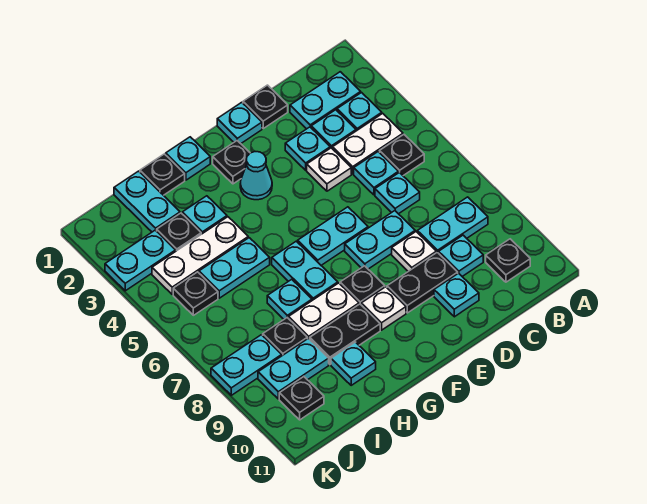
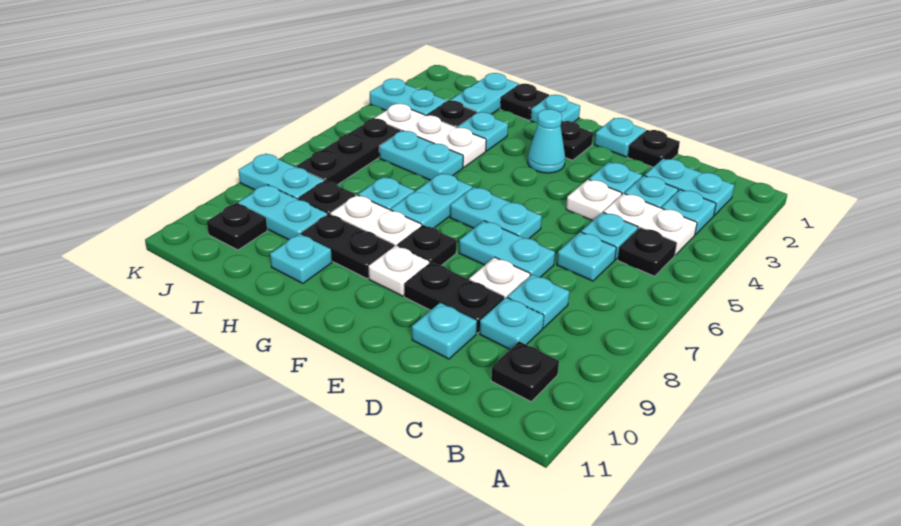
cyan plate B8:C8 level 1 -> cyan plate C8 level 1
black plate J5 level 1 -> black plate J5:J7 level 1

